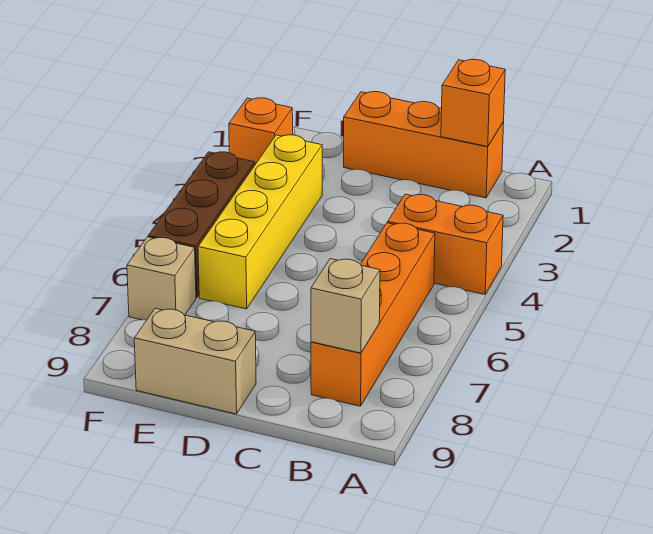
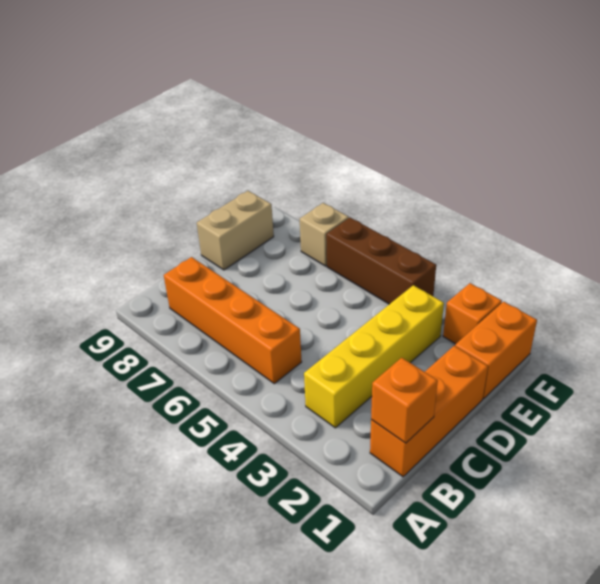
orange brick A4:B4 level 1 -> orange brick E1:F1 level 1
tan brick B8 level 2 -> none
yellow brick E3:E6 level 1 -> yellow brick B3:E3 level 1

